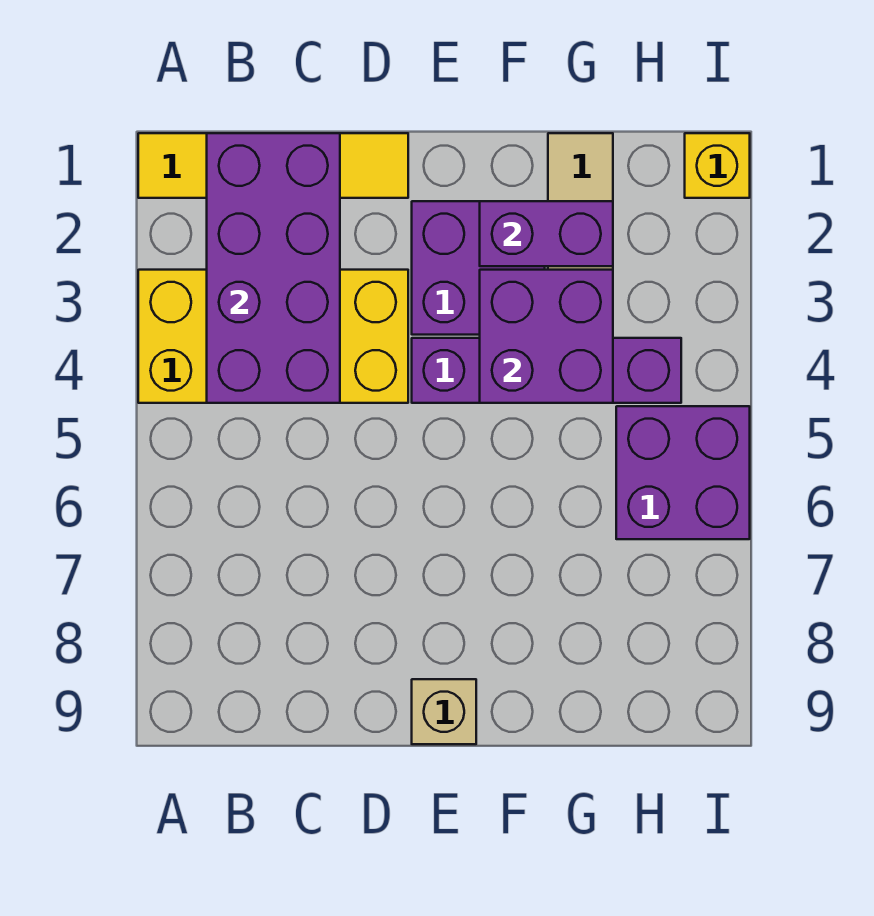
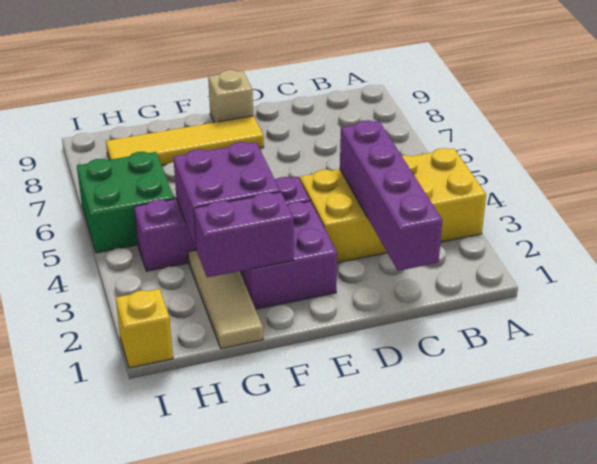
yellow tile A1:D1 level 1 -> yellow tile E8:H8 level 1
purple brick B1:C4 level 2 -> purple brick C1:C4 level 2
purple brick H5:I6 level 1 -> green brick H5:I6 level 1

